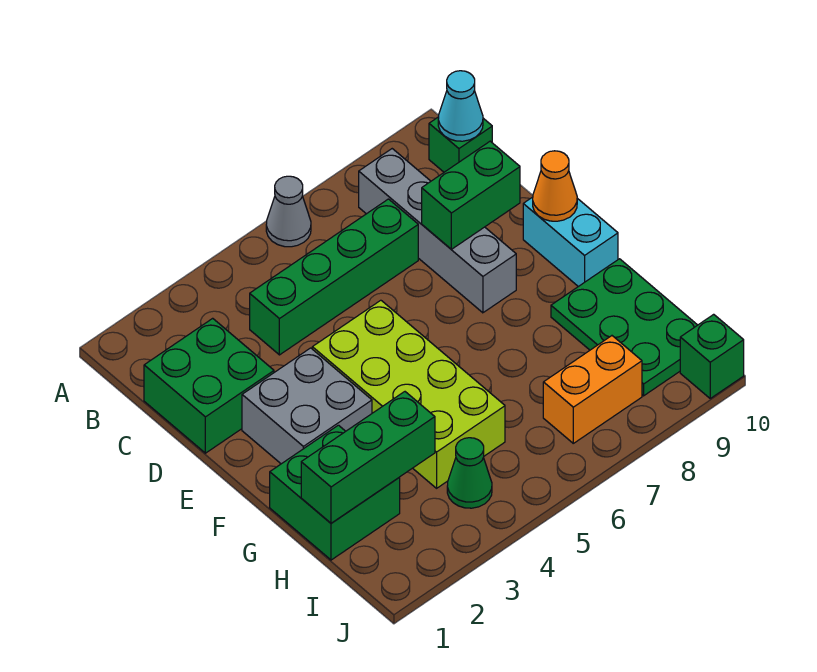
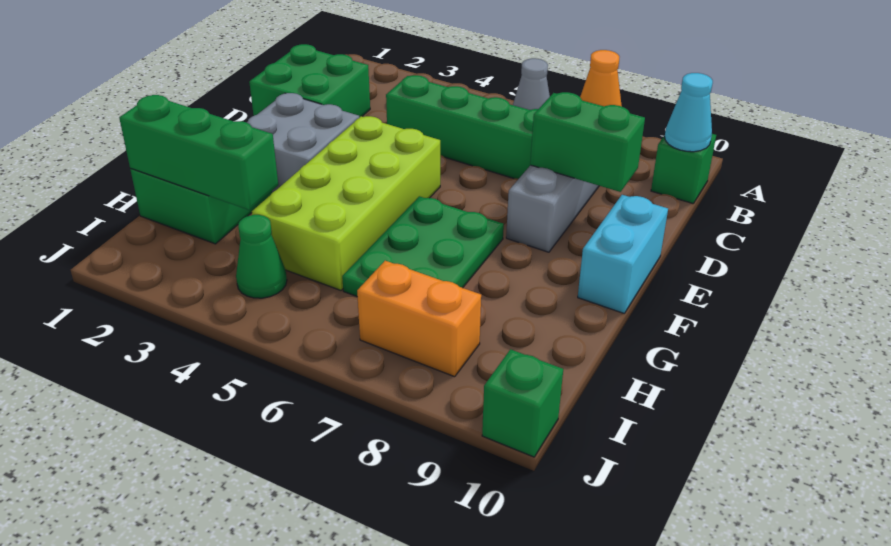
orange cone E10 level 2 -> orange cone B8 level 2
green plate G9:I10 level 1 -> green plate F6:H7 level 1

